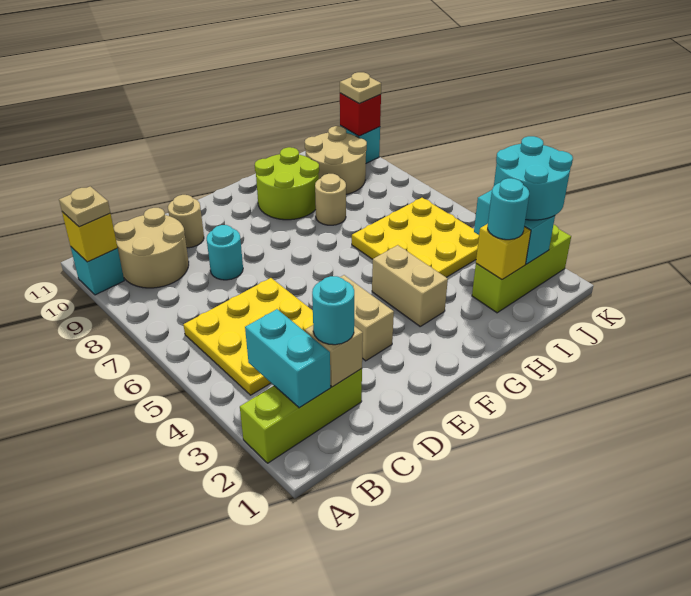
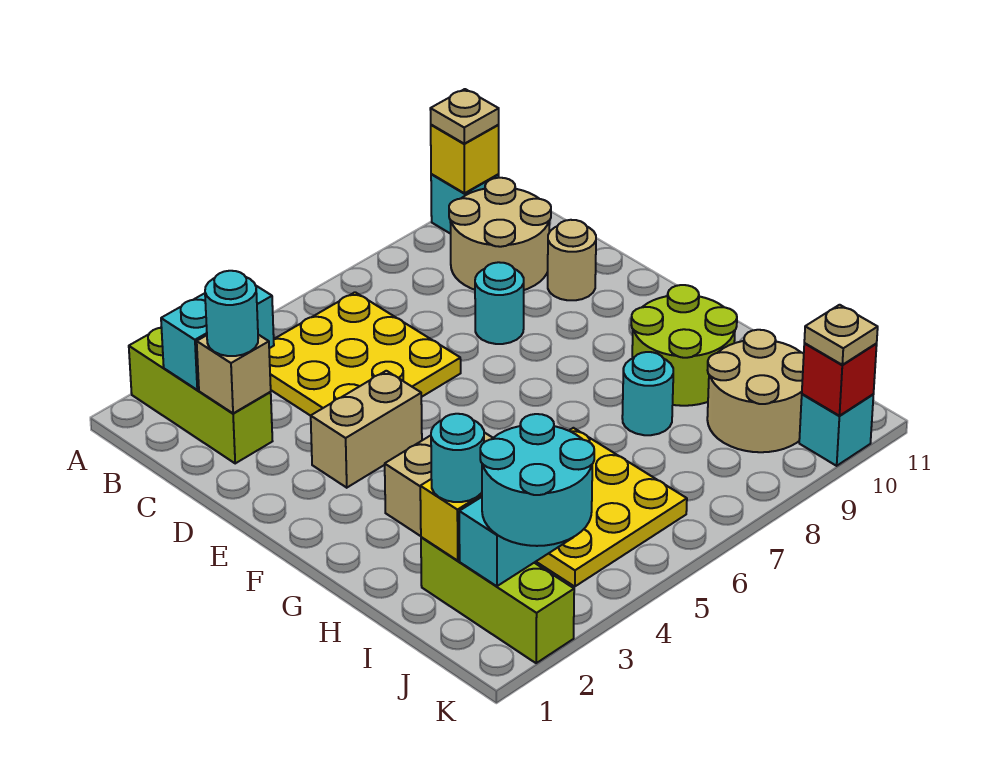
tan round brick H8 level 1 -> cyan round brick H8 level 1

